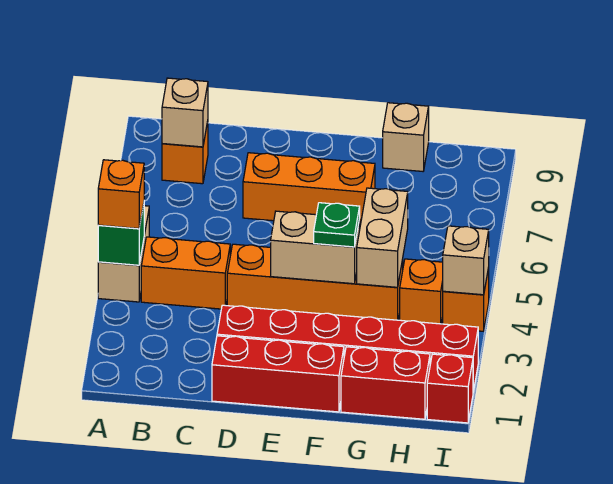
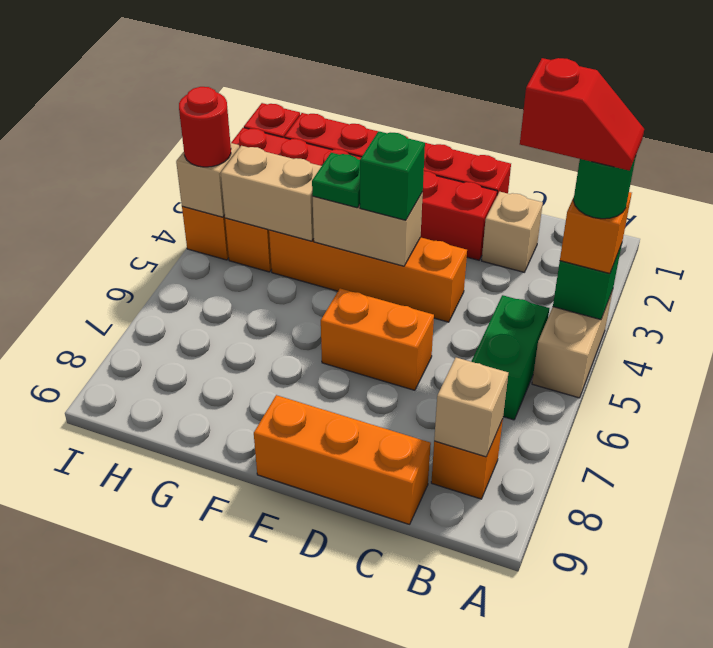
none -> green round brick A4 level 4
none -> red slope A4:B4 level 5 top B
orange brick B4:C4 level 1 -> orange brick D6:E6 level 1
none -> green brick B5:B6 level 1
orange brick D7:F7 level 1 -> orange brick C9:E9 level 1
none -> green brick E4 level 3
tan brick G4:G5 level 2 -> tan brick G4:H4 level 2
tan brick G9 level 1 -> tan brick C2 level 1
none -> red round brick I4 level 3

